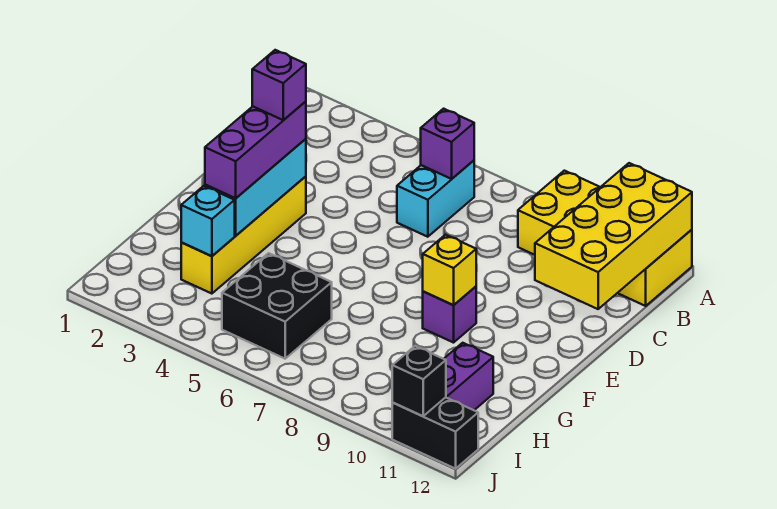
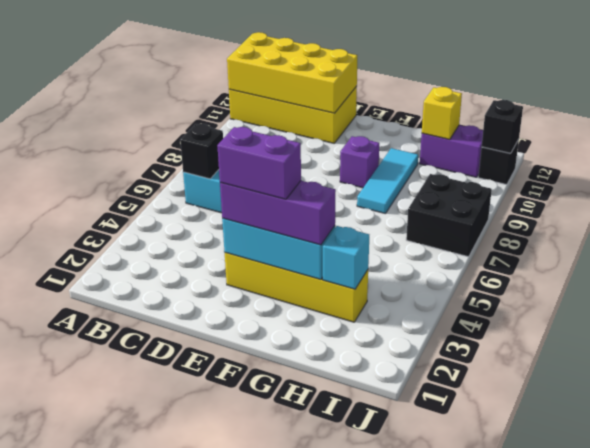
yellow brick A9:B12 level 1 -> yellow brick A11:D12 level 1
purple brick B6 level 2 -> black brick B6 level 2
purple brick E3 level 4 -> purple brick E3:F3 level 4
yellow brick F9 level 2 -> yellow brick H11 level 2
none -> cyan tile G8:G10 level 1
black brick H5:I6 level 1 -> black brick I7:J8 level 1
black brick J11:J12 level 1 -> black brick J11 level 1

